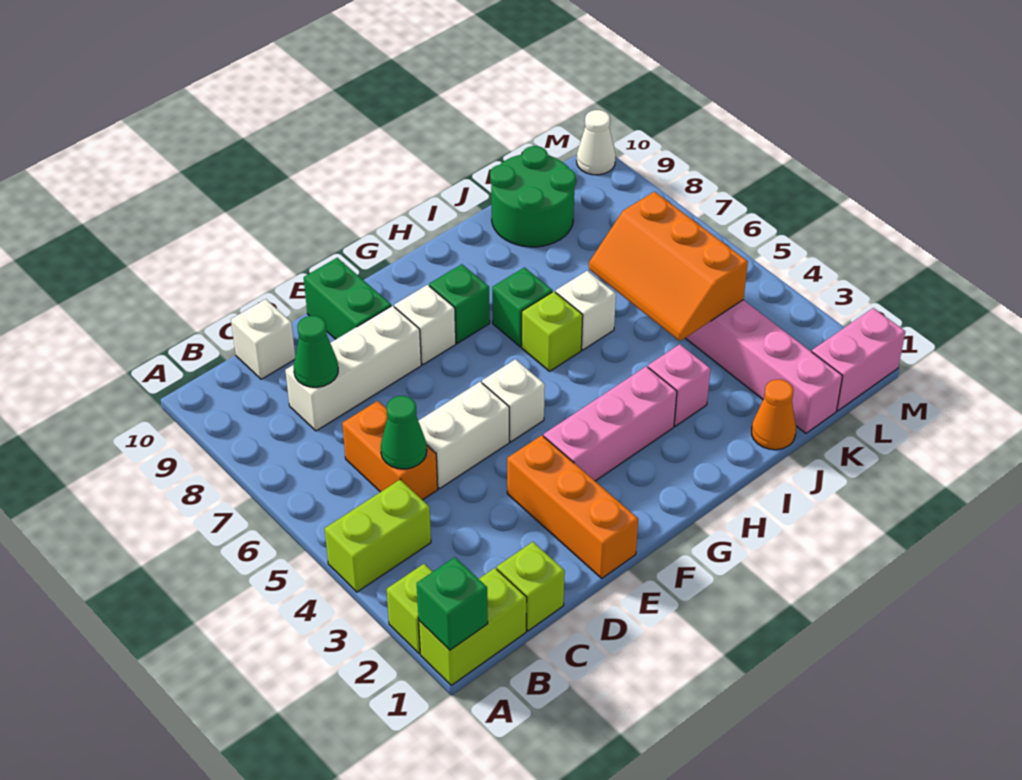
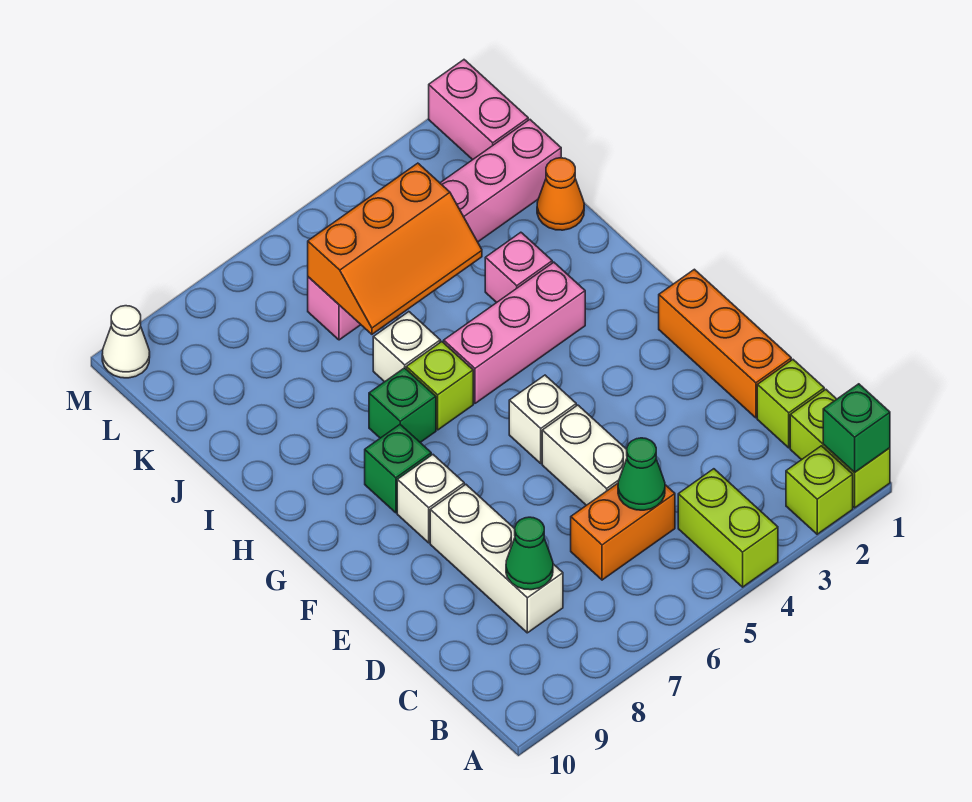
white brick C10 level 1 -> none
orange brick E1:E3 level 1 -> orange brick D1:F1 level 1
green brick E9:E10 level 1 -> none
pink brick F3:H3 level 1 -> pink brick H3:H5 level 1
green round brick J9:K10 level 1 -> none

